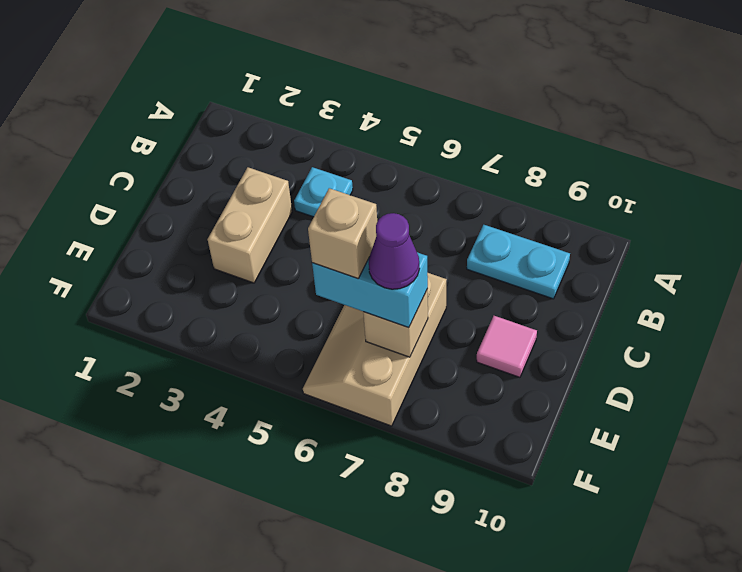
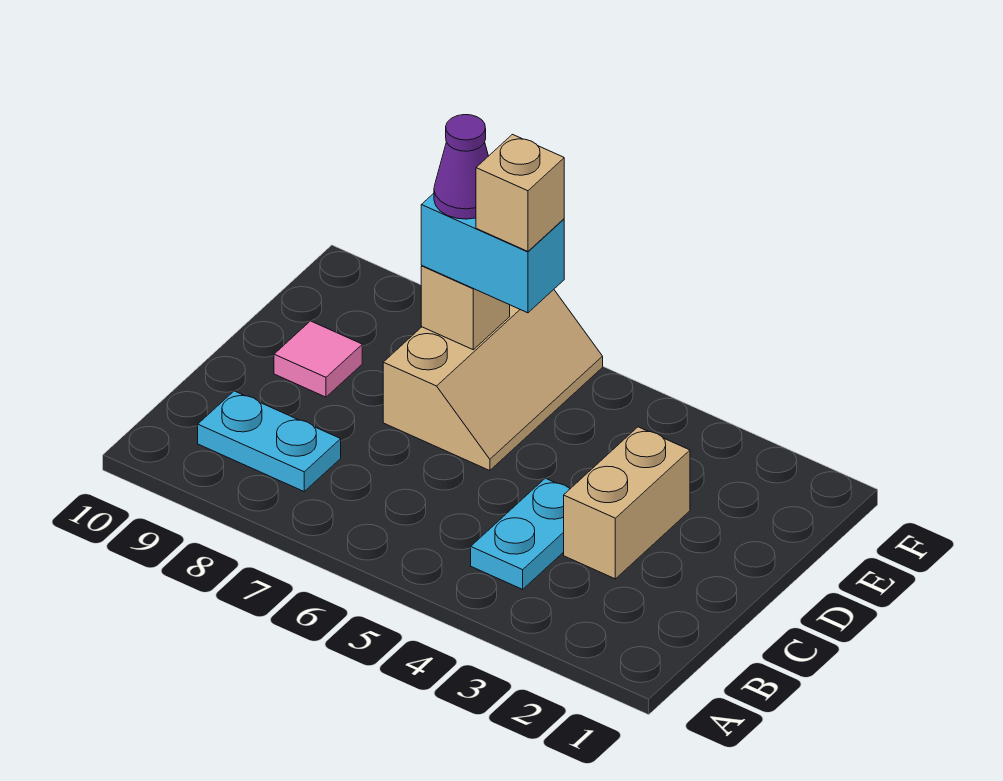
cyan plate B4 level 1 -> cyan plate B4:C4 level 1

